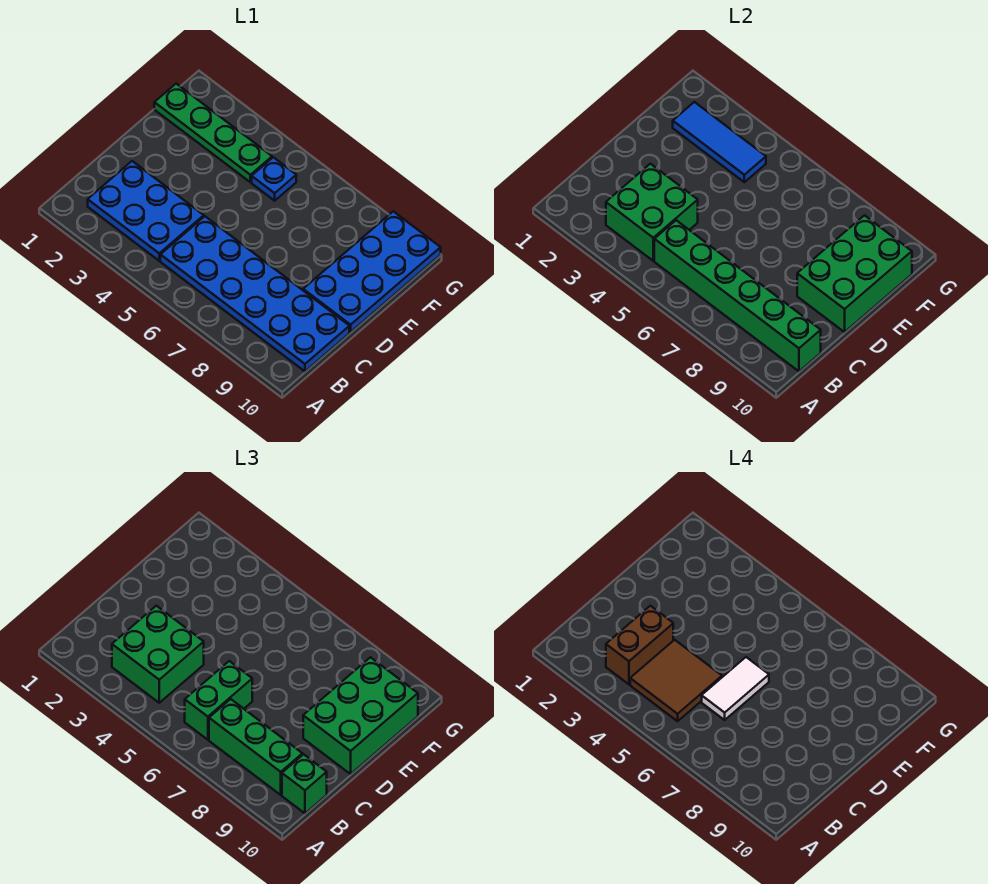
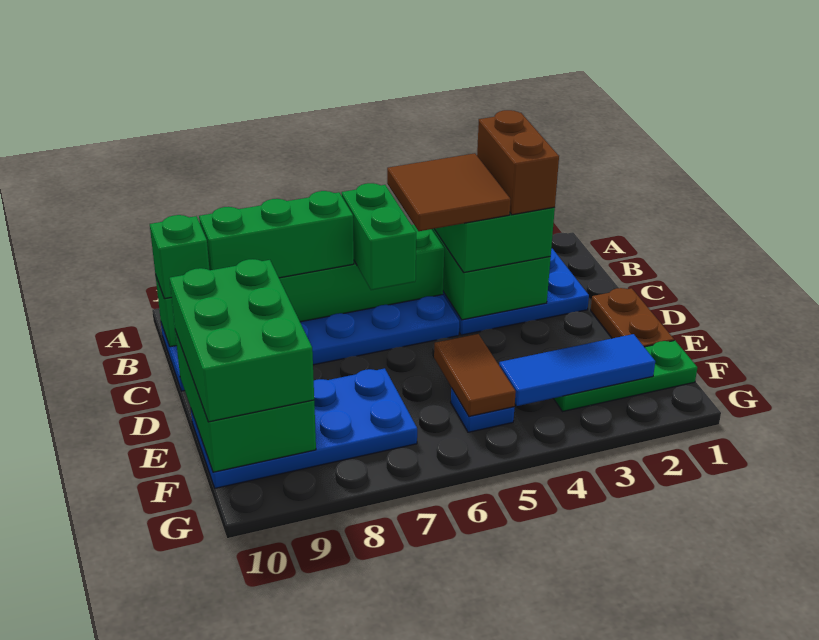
white tile C6:D6 level 4 -> none
none -> brown plate D1:E1 level 1
blue plate D9:G10 level 1 -> blue plate E7:F10 level 1
none -> brown tile E5:F5 level 2
green plate F1:F4 level 1 -> green plate F1:F3 level 1

